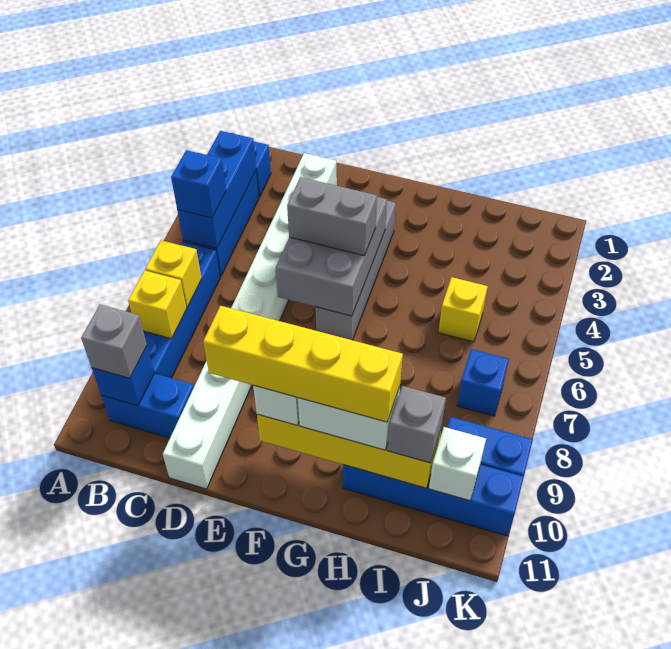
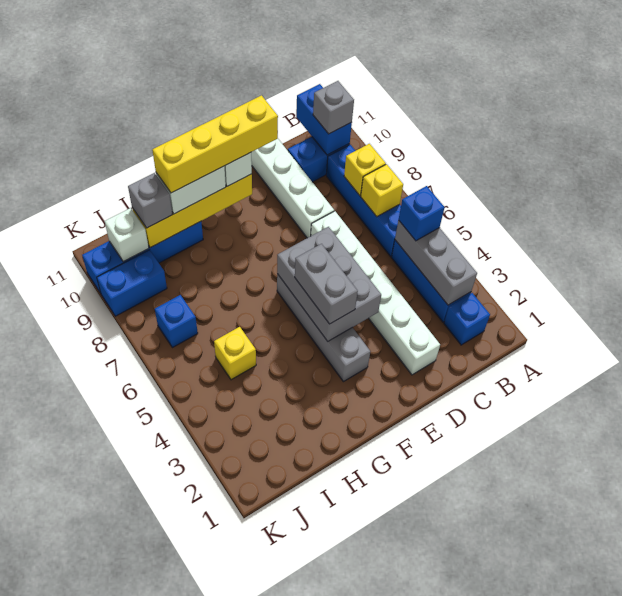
blue brick B3:B5 level 2 -> grey brick B3:B5 level 2
blue brick B10 level 2 -> blue brick B10:B11 level 2
grey brick E5:F5 level 3 -> grey brick F4:F5 level 3

